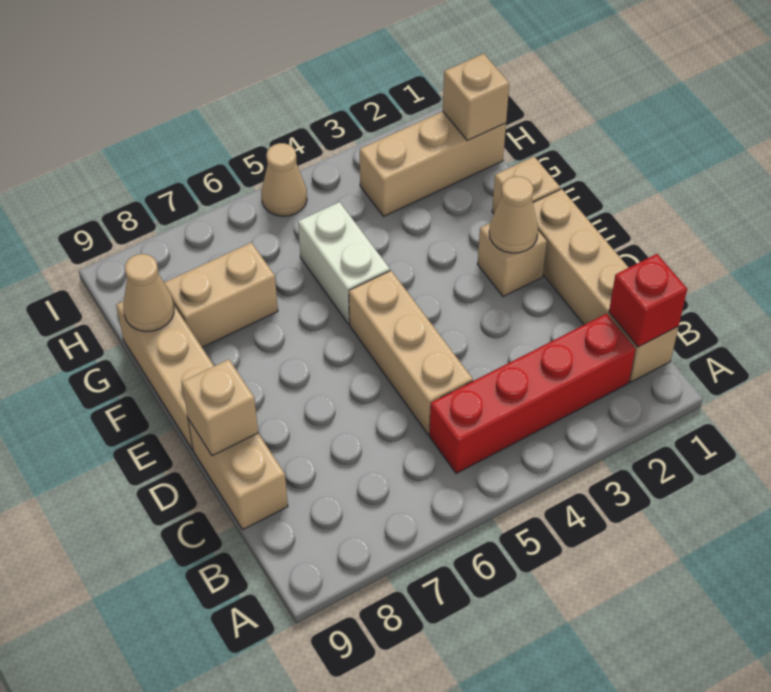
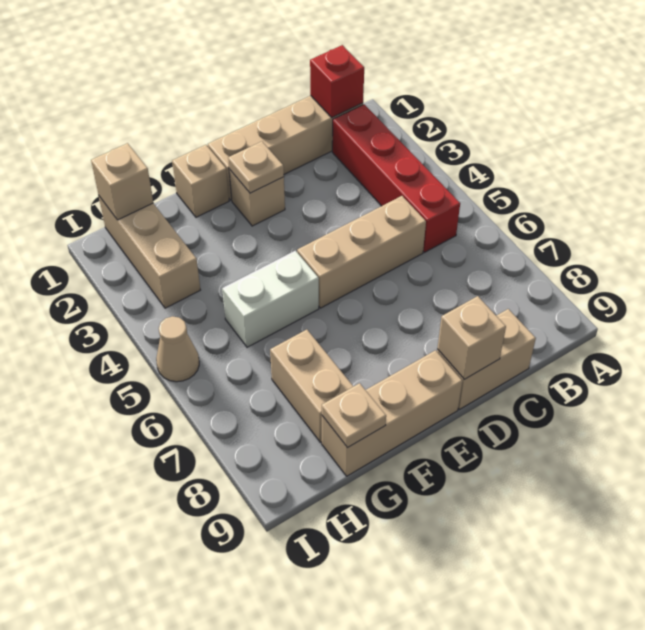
tan cone E2 level 2 -> tan plate E2 level 2
tan cone G9 level 2 -> tan plate G9 level 2

